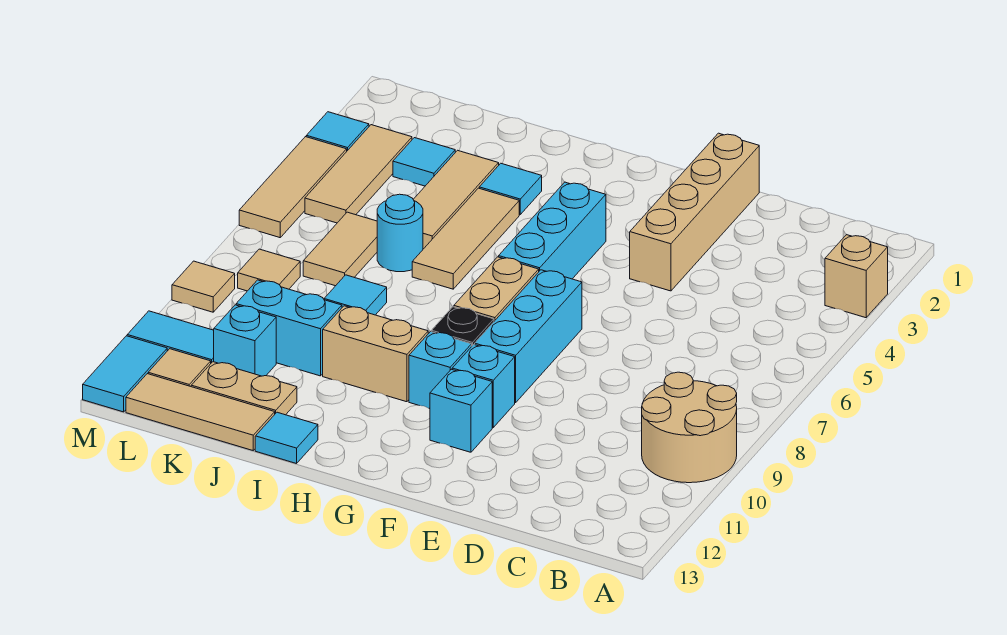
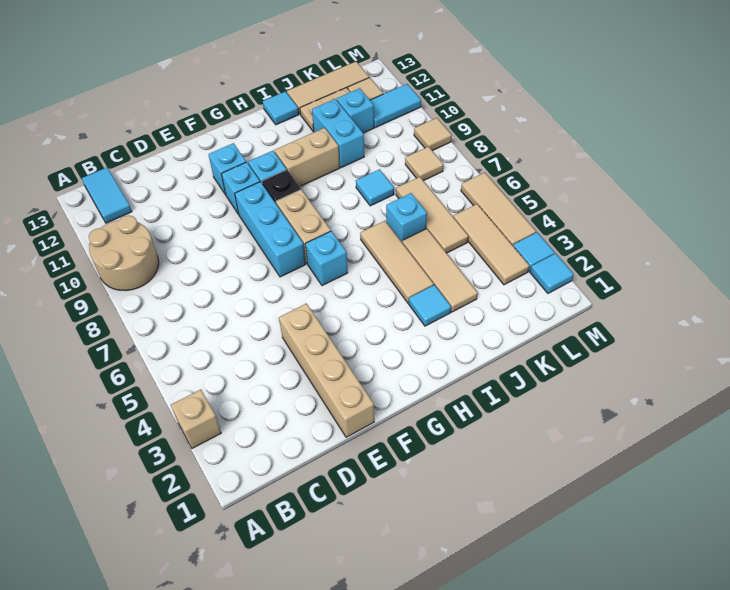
cyan brick G4:G6 level 1 -> cyan brick G6 level 1
cyan round brick J6 level 1 -> cyan brick J6 level 1
cyan brick J10:K10 level 1 -> cyan brick J10:J11 level 1
cyan tile K3 level 1 -> cyan tile M2 level 1
tan tile K6:K7 level 1 -> tan tile K5:K7 level 1
cyan tile M12:M13 level 1 -> cyan tile B12:B13 level 1

